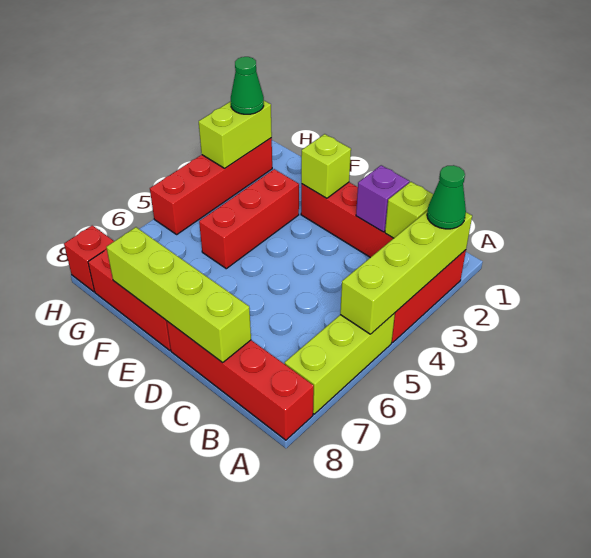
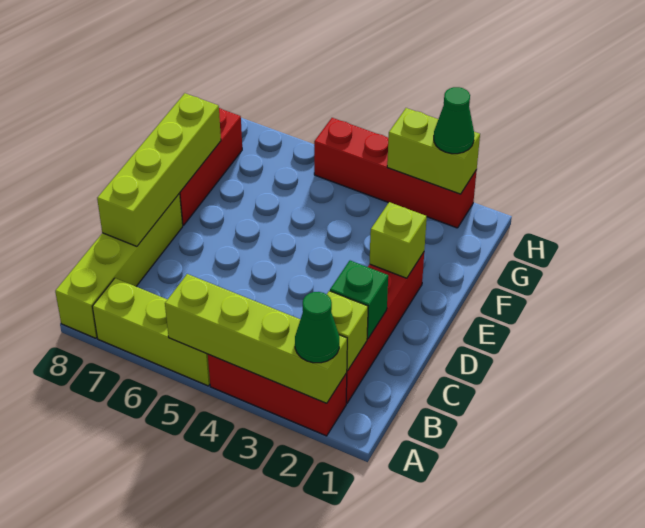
red brick A8:D8 level 1 -> lime brick A8:D8 level 1
purple brick C2 level 2 -> green brick C2 level 2
red brick F3:F5 level 1 -> none
red brick H8 level 1 -> none

